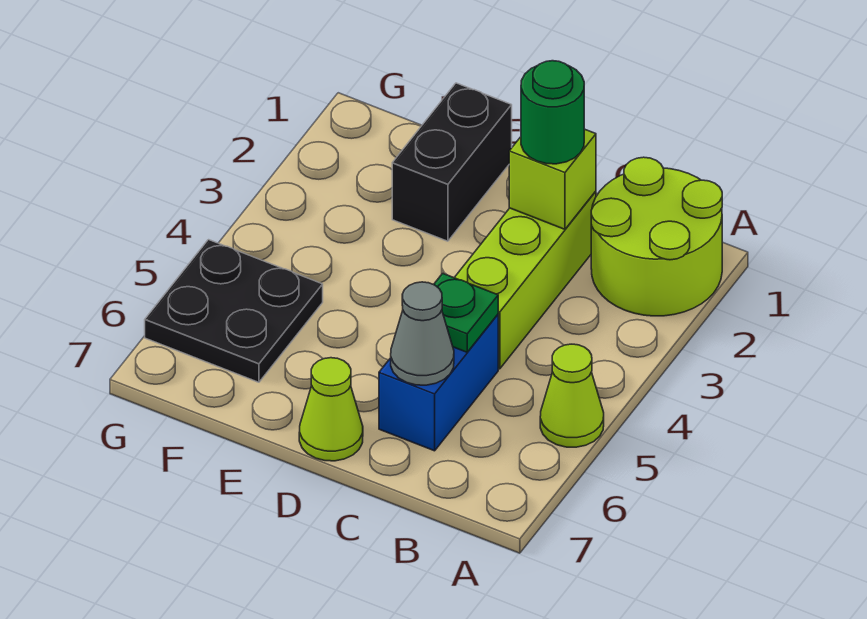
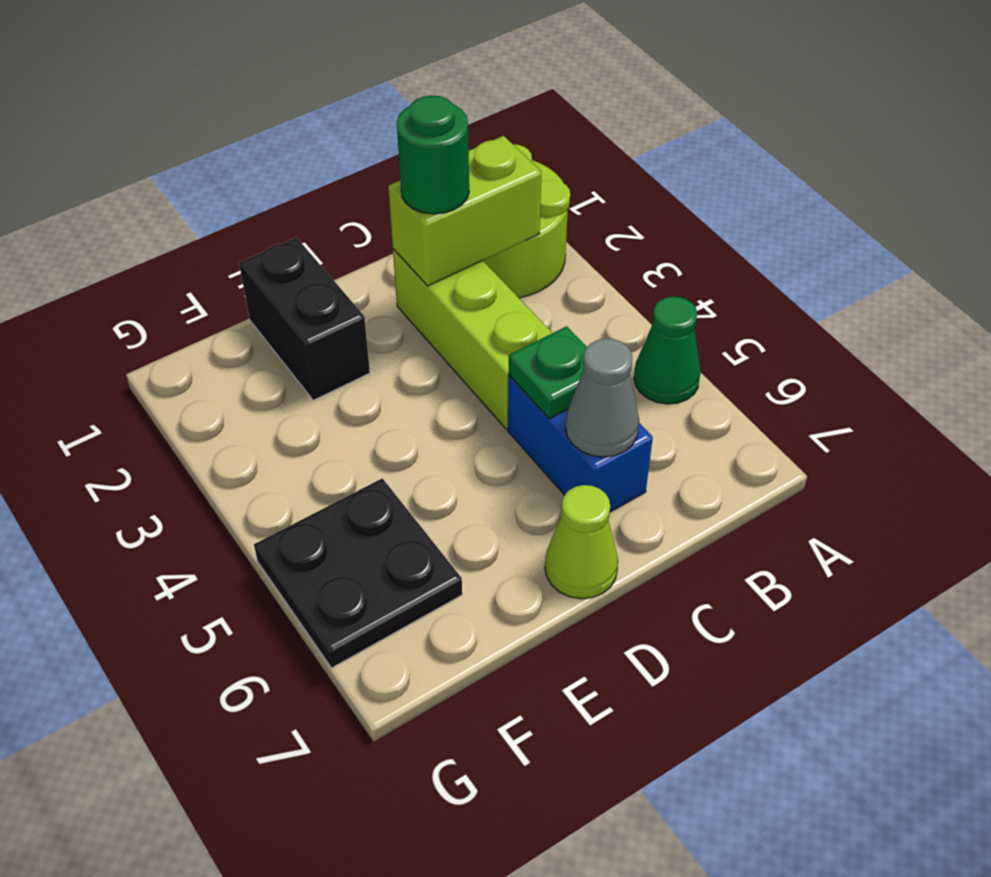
lime cone A5 level 1 -> green cone A5 level 1
lime brick C2 level 2 -> lime brick B2:C2 level 2

